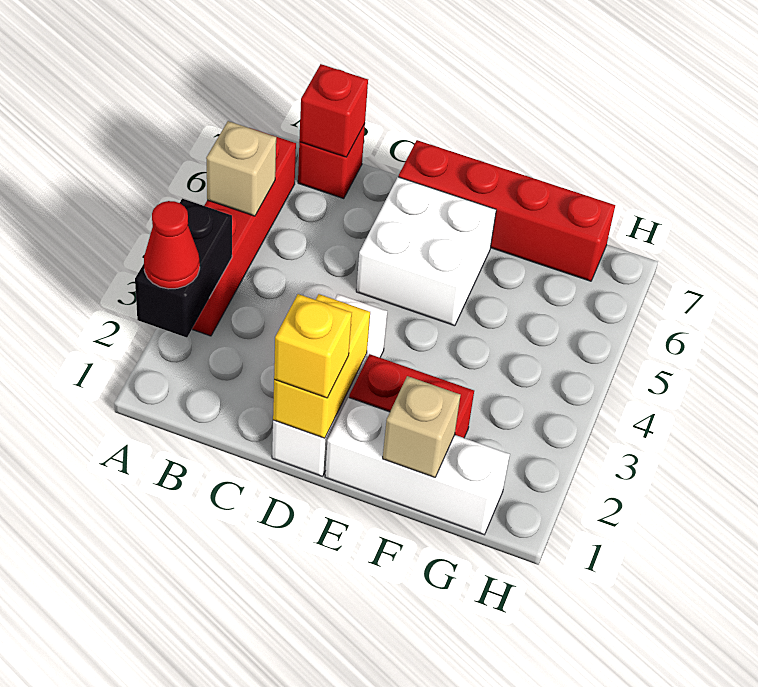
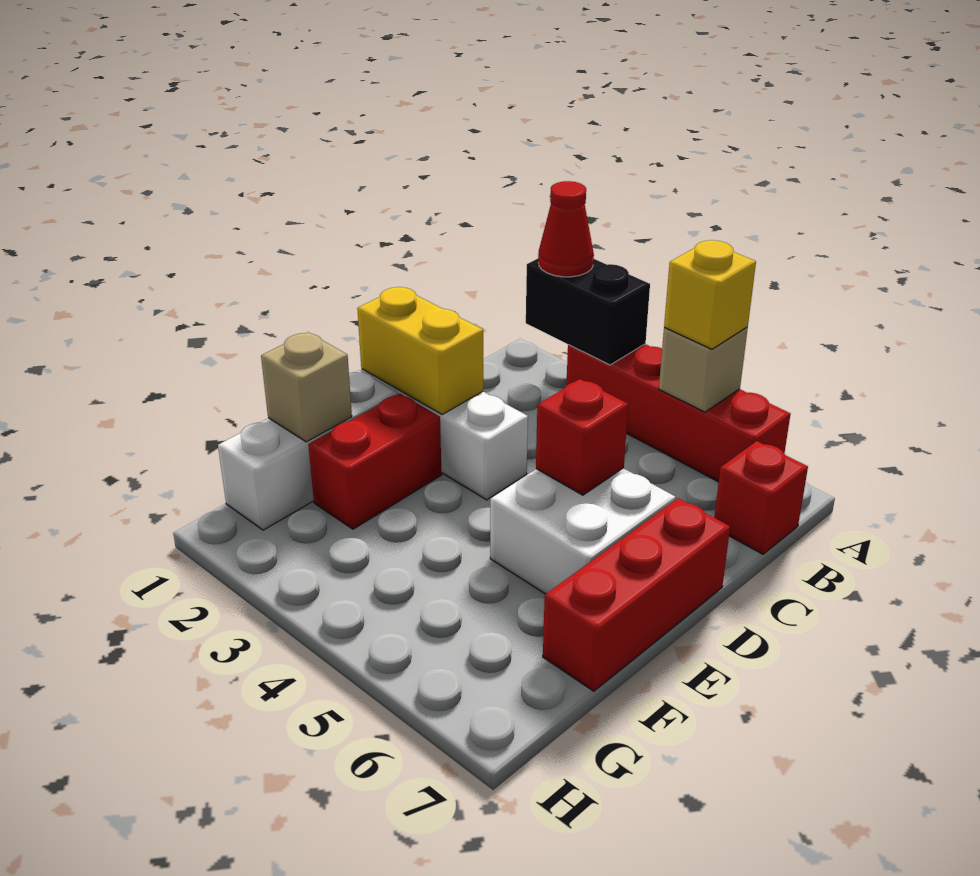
red brick B7 level 2 -> red brick D5 level 2
yellow brick D1 level 3 -> yellow brick A5 level 3
red brick D7:G7 level 1 -> red brick D7:F7 level 1

